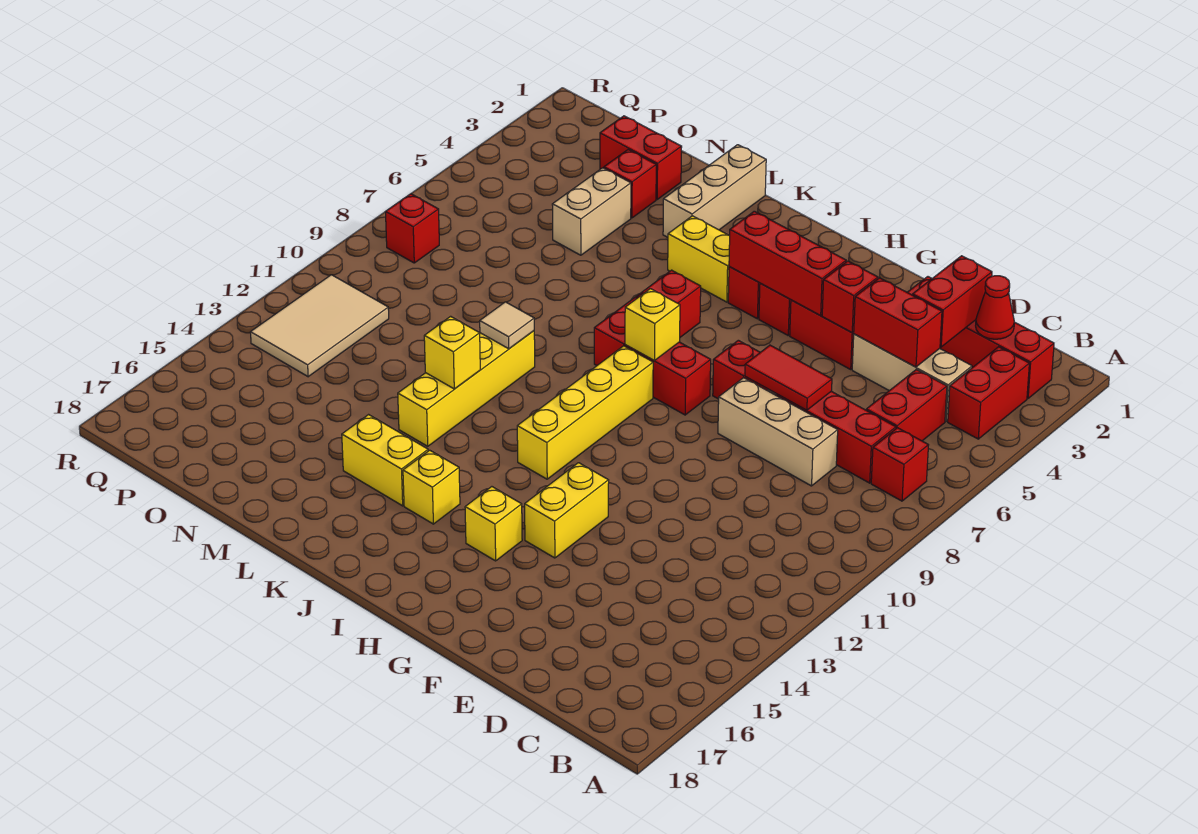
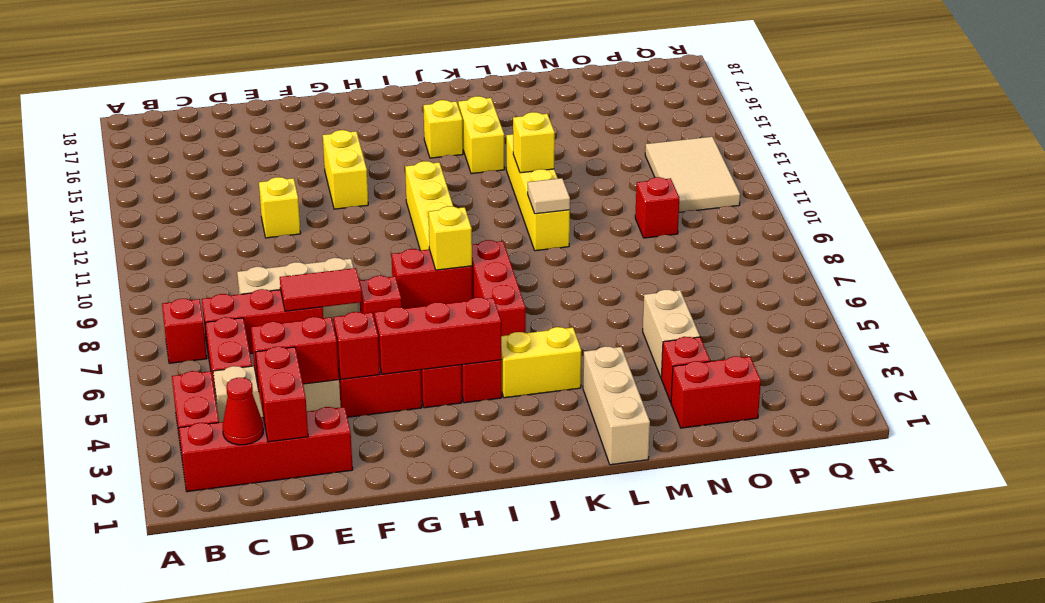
yellow brick H15 level 1 -> yellow brick E12 level 1
yellow brick K15:L15 level 1 -> yellow brick K14:K15 level 1
red brick Q8 level 1 -> red brick O10 level 1

